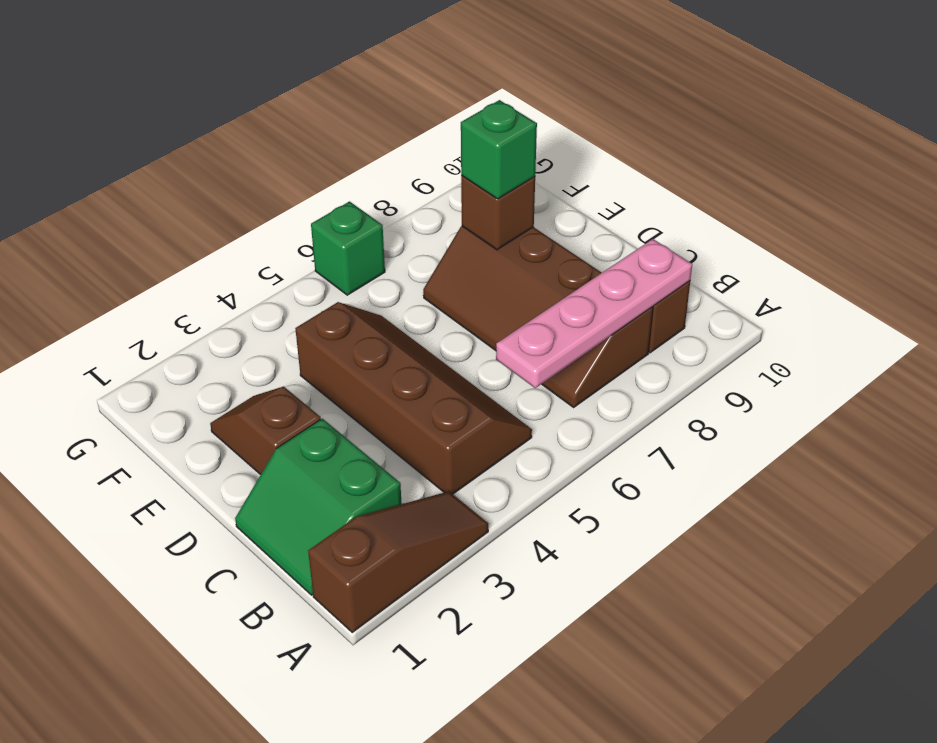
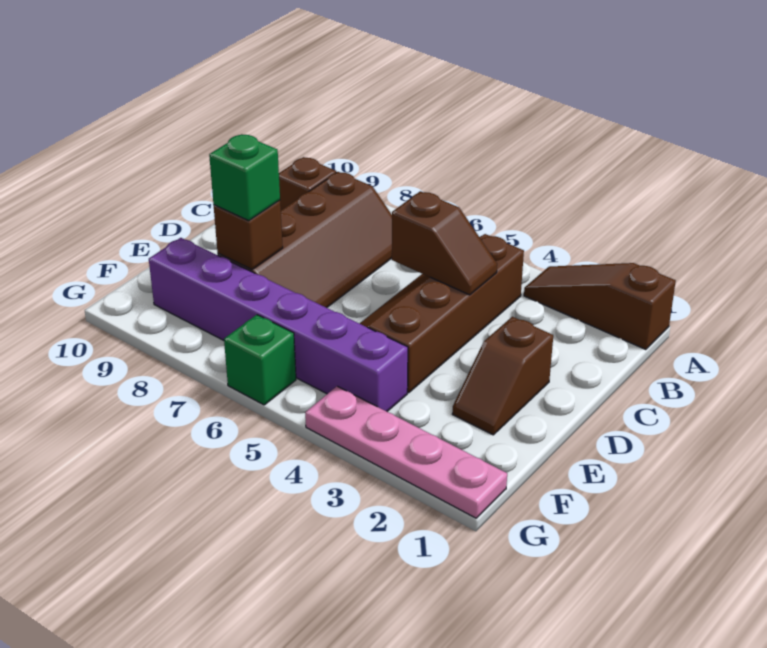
green slope B1:C2 level 1 top 2 -> none
pink plate B6:B9 level 2 -> pink plate G1:G4 level 1
none -> brown slope C4:C5 level 2 top 5
none -> purple brick F4:F9 level 1

